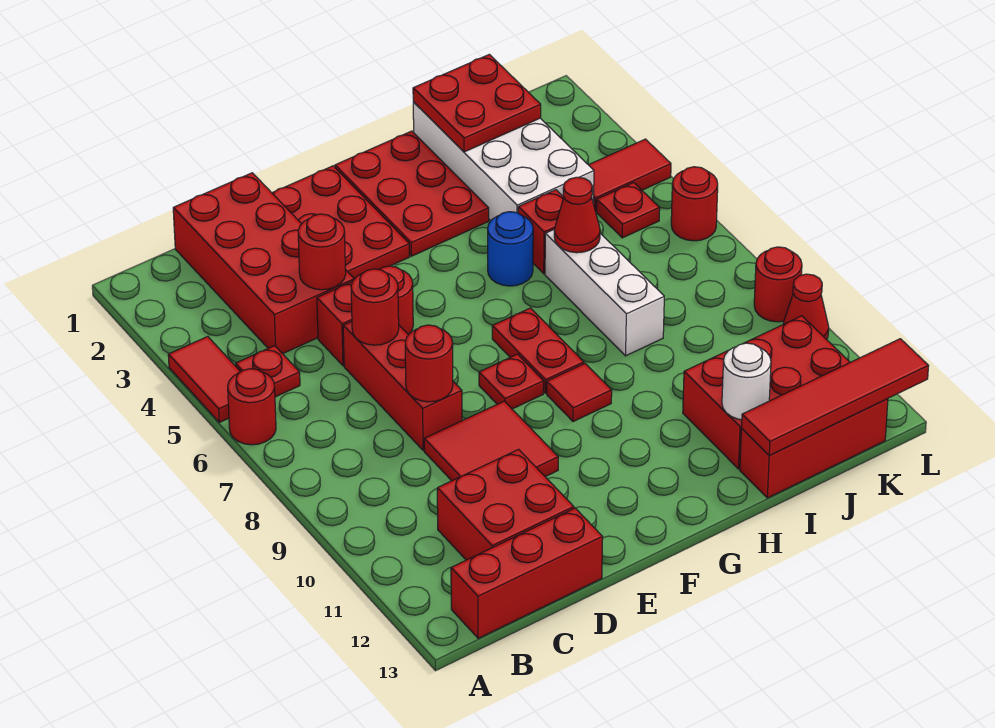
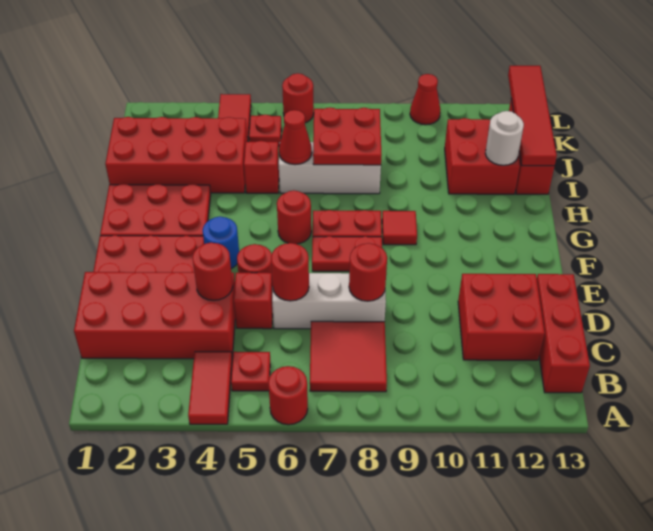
red tile A4:A5 level 1 -> red tile A4:B4 level 1
red brick D6:D8 level 1 -> white brick D6:D8 level 1
red tile D9:E10 level 1 -> red tile B7:C8 level 1
red plate F8 level 1 -> red plate F7:F8 level 1
blue round brick H5 level 1 -> blue round brick F4 level 1
white brick I1:J4 level 1 -> red brick I1:J4 level 1
red plate I1:J2 level 2 -> red plate I7:J8 level 2
red brick I11:K12 level 1 -> red brick I11:J12 level 1
red round brick L9 level 1 -> red round brick G6 level 1

